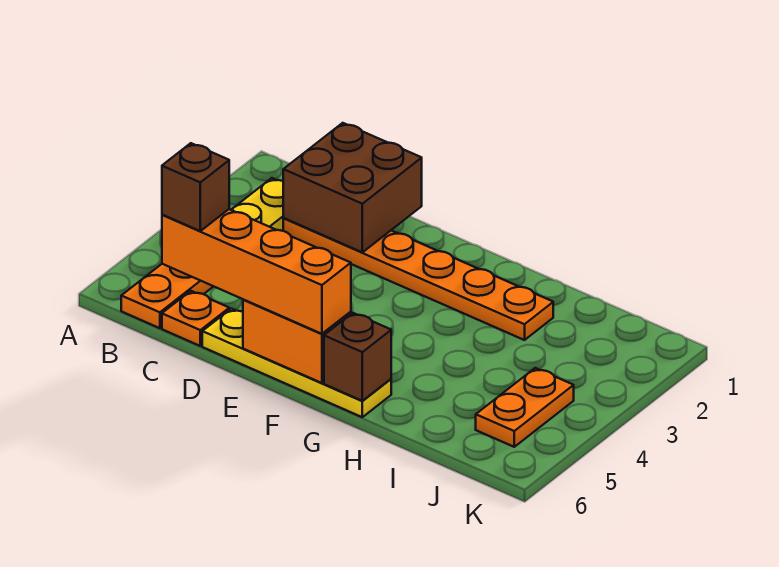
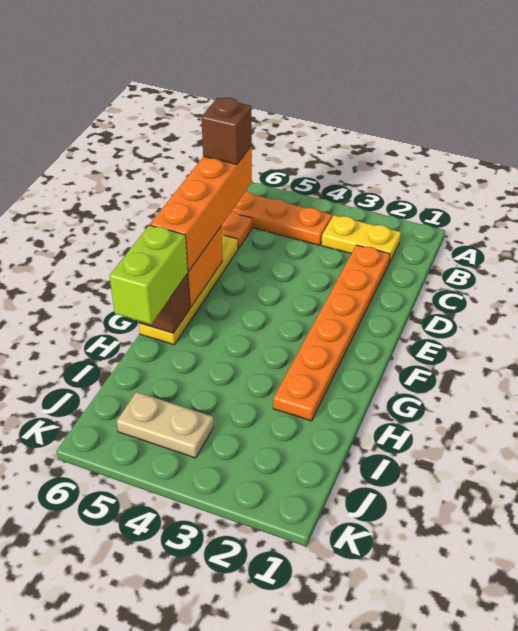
brown brick C1:D2 level 2 -> none
none -> lime brick G6:H6 level 3
orange plate J4:J5 level 1 -> tan plate J4:J5 level 1

